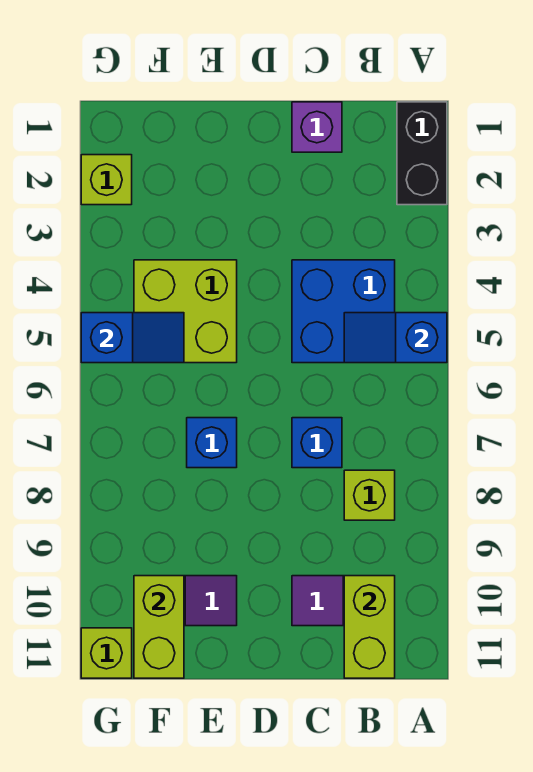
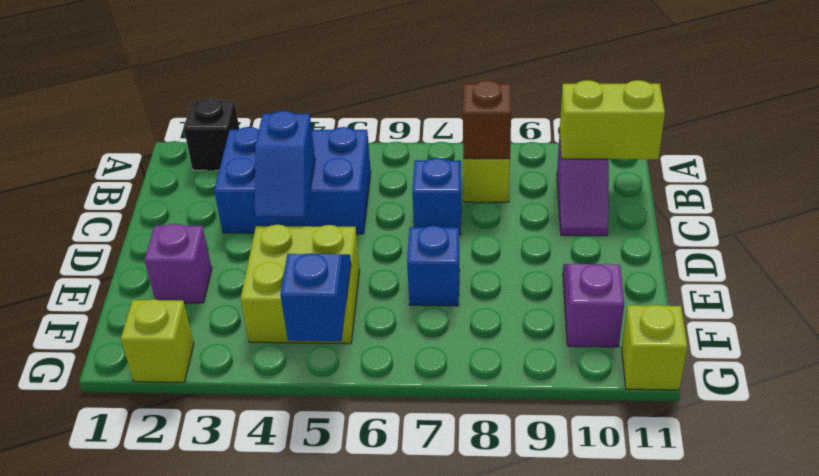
black brick A1:A2 level 1 -> black brick A2 level 1
blue slope A5:B5 level 2 top A -> blue slope C4:D4 level 2 top C
blue brick B4:C5 level 1 -> blue brick B3:C5 level 1
none -> brown brick B8 level 2
purple brick C1 level 1 -> purple brick E2 level 1
lime brick F10:F11 level 2 -> none

